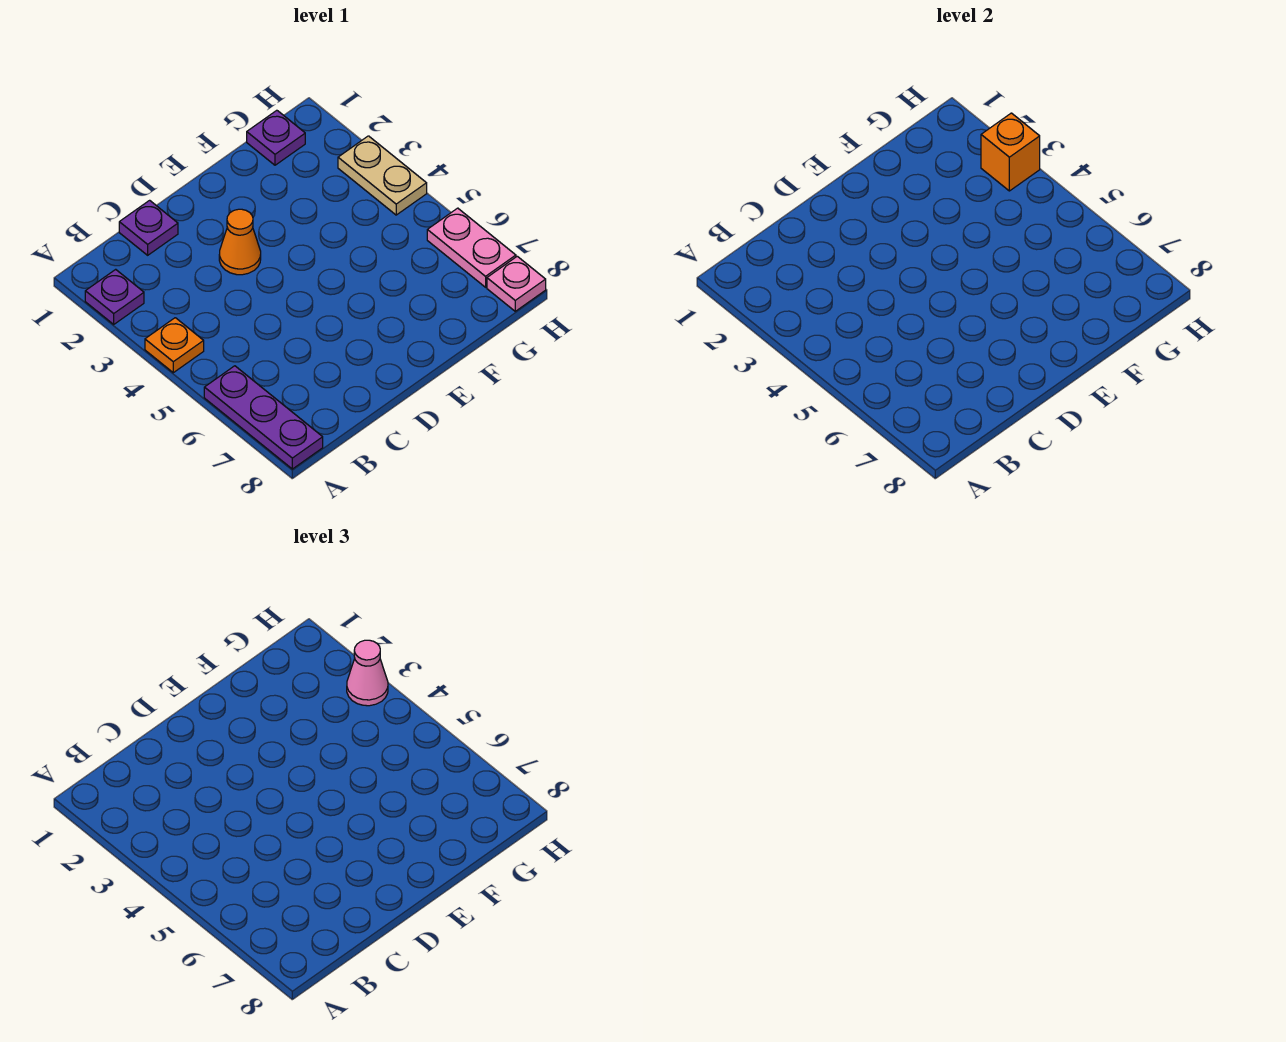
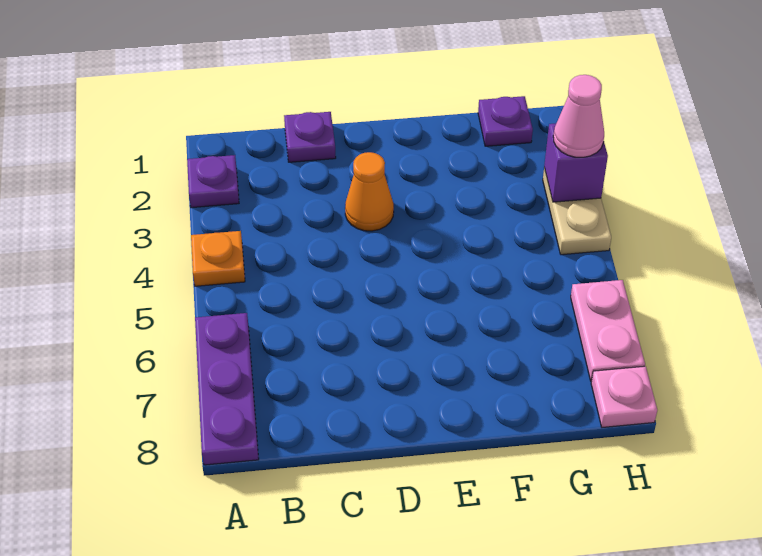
orange brick H3 level 2 -> purple brick H3 level 2

